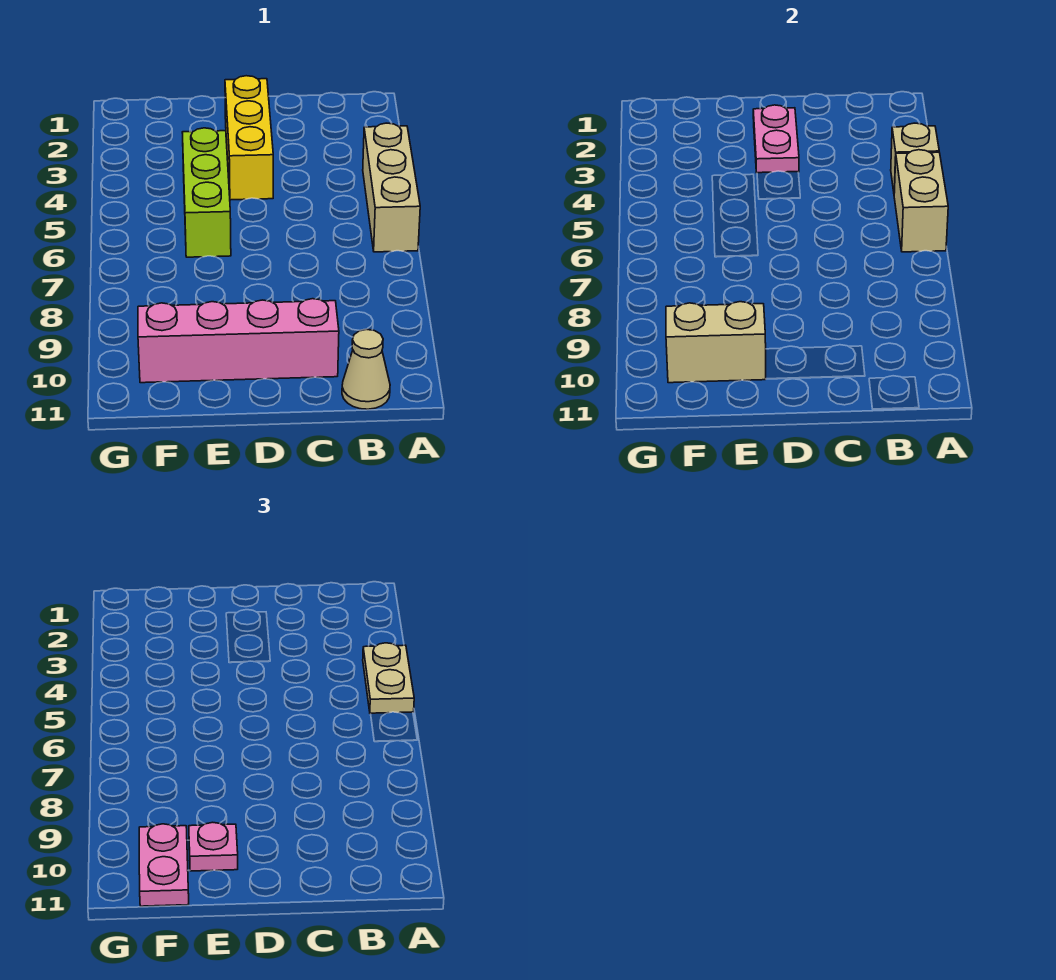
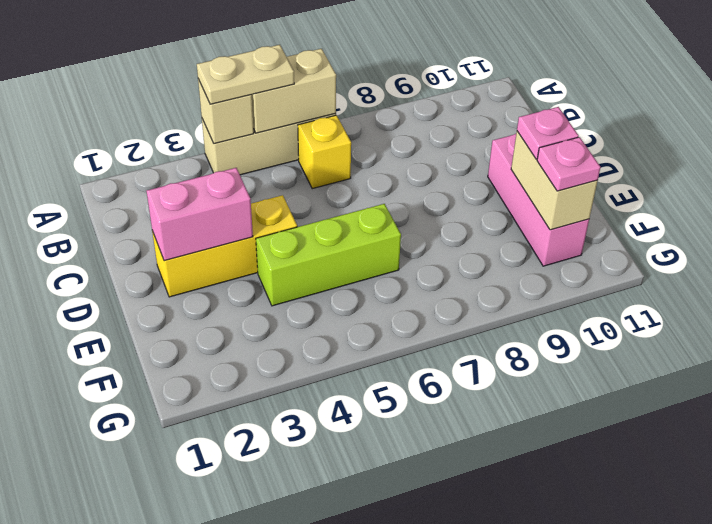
none -> yellow brick B6 level 1
tan cone B11 level 1 -> none
pink brick C10:F10 level 1 -> pink brick D10:F10 level 1
pink plate D2:D3 level 2 -> pink brick D2:D3 level 2
pink plate F10:F11 level 3 -> pink plate F10 level 3

